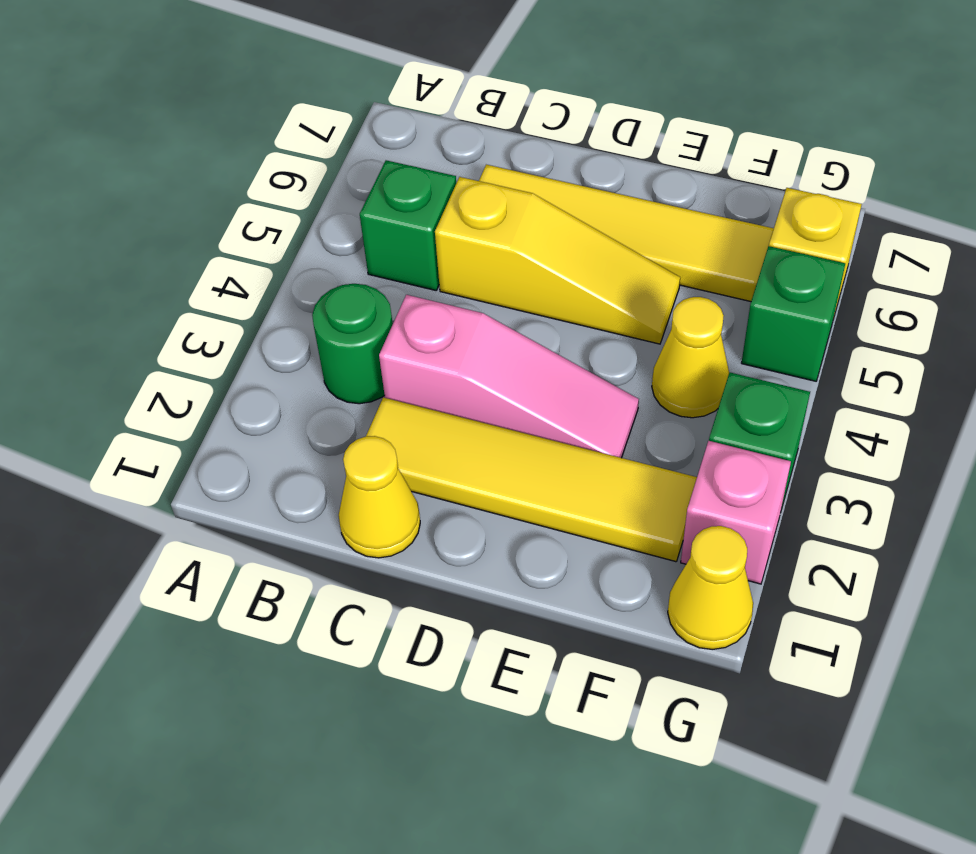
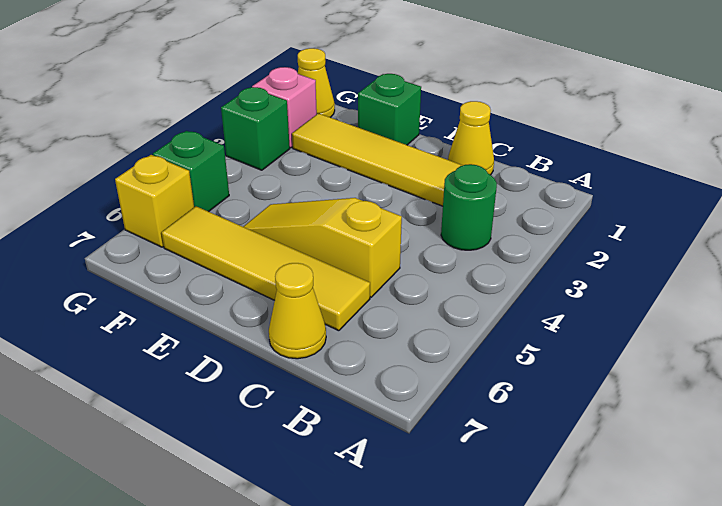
green brick B5 level 1 -> green brick E1 level 1
pink slope C3:E3 level 1 top C -> none
yellow cone F4 level 1 -> yellow cone C7 level 1

